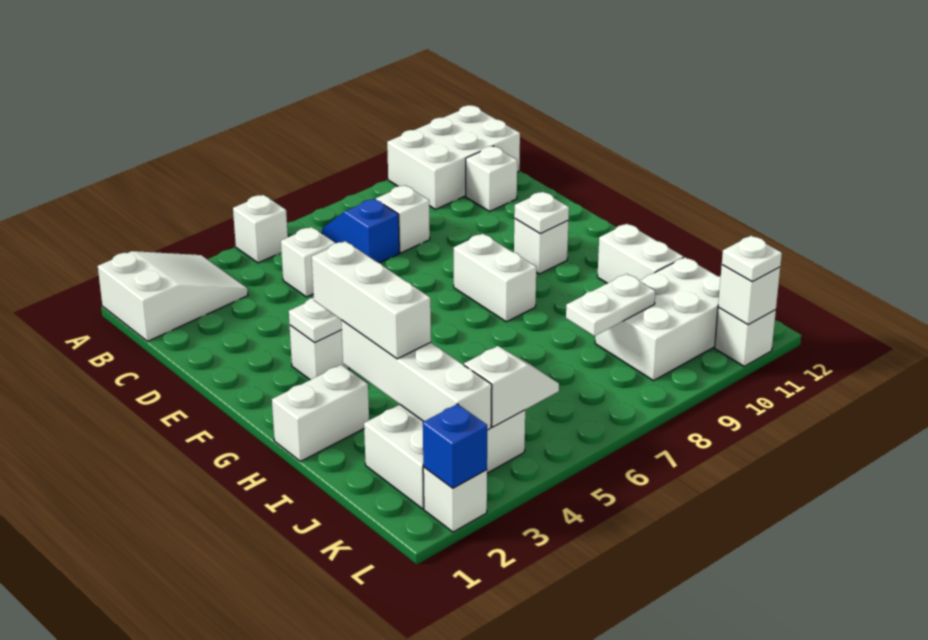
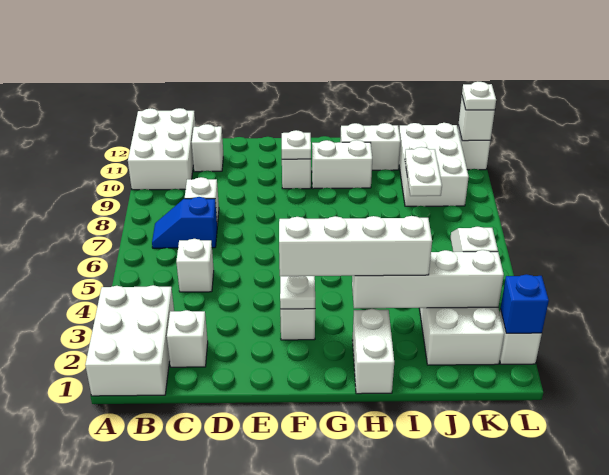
white slope A1:B3 level 1 top 1 -> white brick A1:B3 level 1
white brick A5 level 1 -> white brick C2 level 1
white brick F8:G8 level 1 -> white brick G10:H10 level 1
white brick G3:I3 level 3 -> white brick F3:I3 level 3

